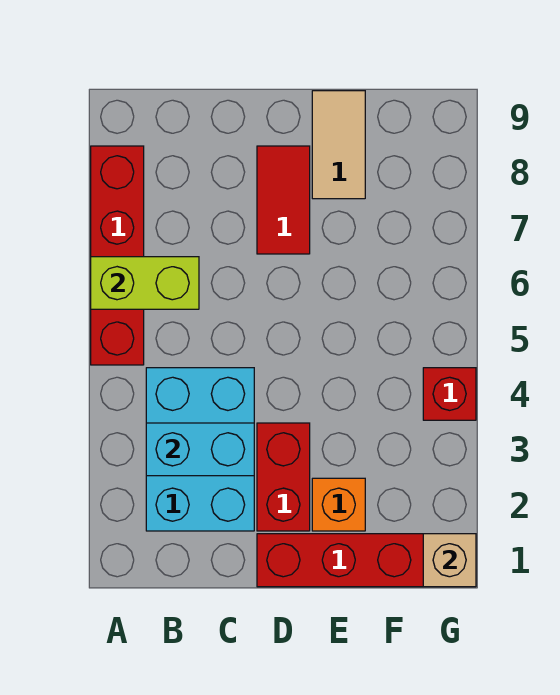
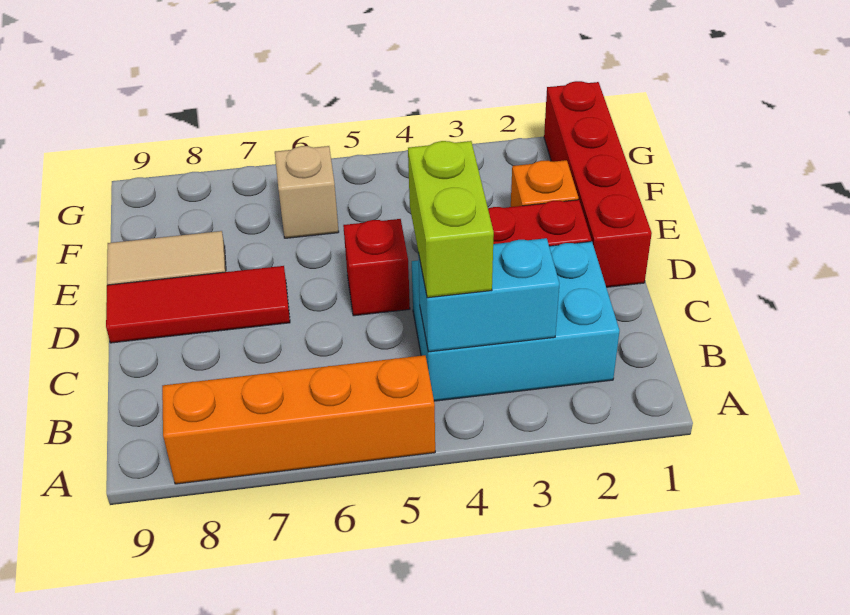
red brick A5:A8 level 1 -> orange brick A5:A8 level 1
lime brick A6:B6 level 2 -> lime brick B4:C4 level 3
cyan brick B3:C3 level 2 -> cyan brick B3:B4 level 2
red tile D7:D8 level 1 -> red tile D7:D9 level 1
tan brick G1 level 2 -> tan brick F6 level 1
red brick G4 level 1 -> red brick D5 level 1

